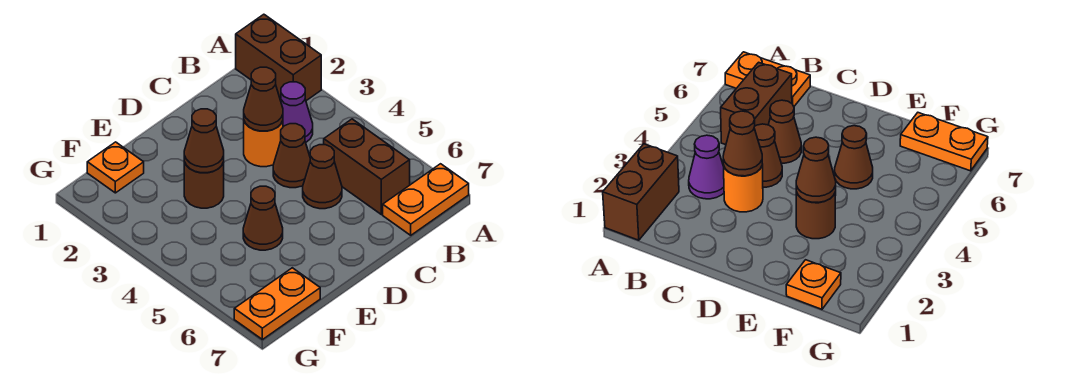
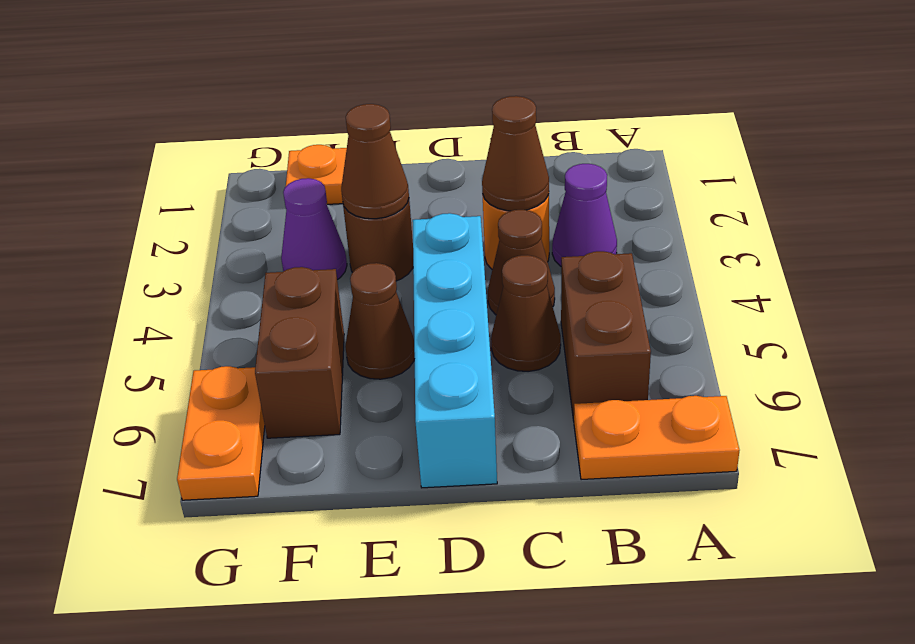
brown brick A1:A2 level 1 -> brown brick F5:F6 level 1
none -> cyan brick D4:D7 level 1
none -> purple cone F3 level 1
orange plate F7:G7 level 1 -> orange plate G6:G7 level 1

